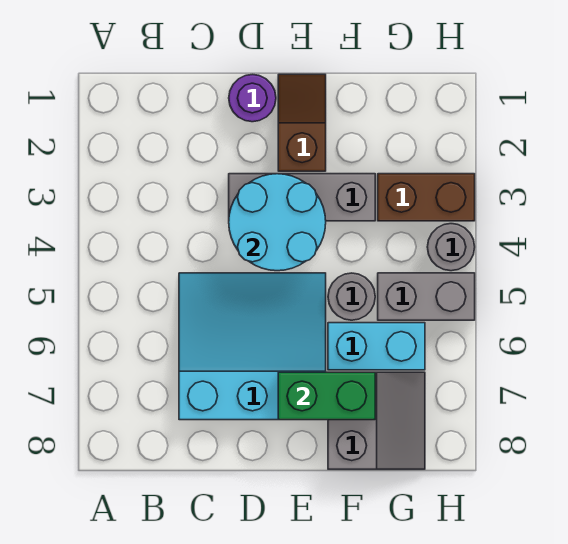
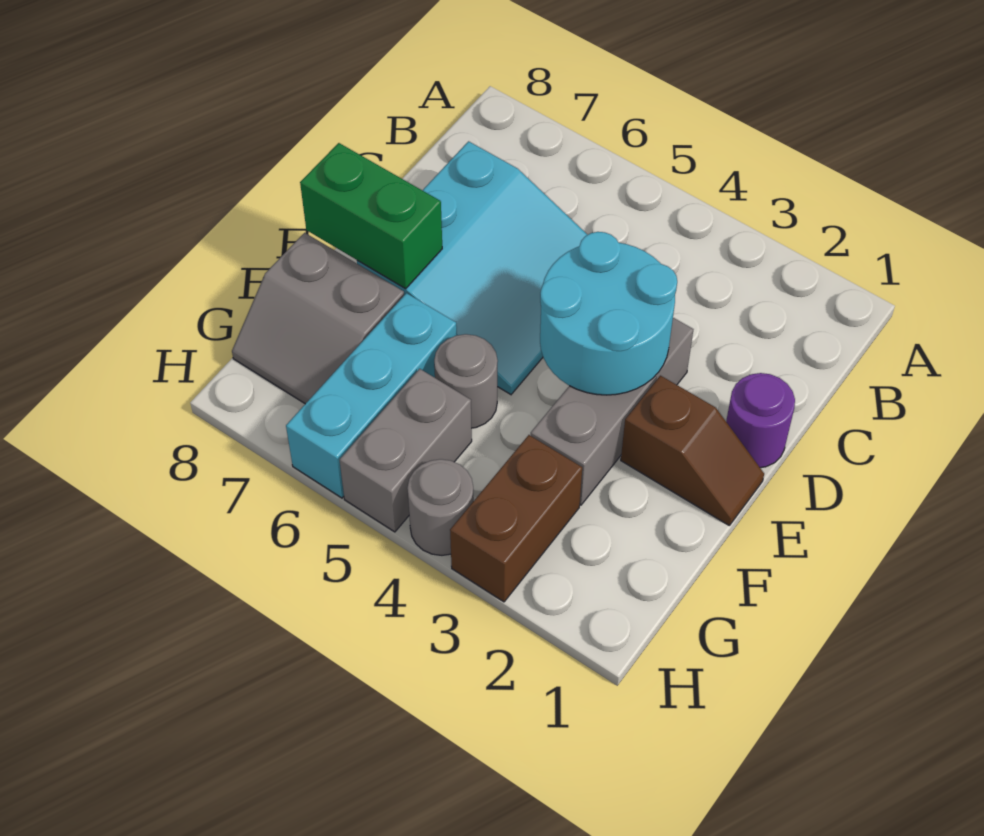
green brick E7:F7 level 2 -> green brick E7:E8 level 2
cyan brick F6:G6 level 1 -> cyan brick F6:H6 level 1

